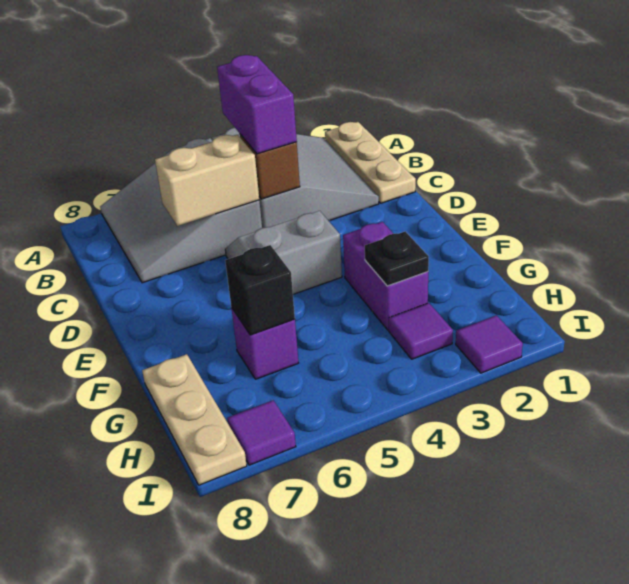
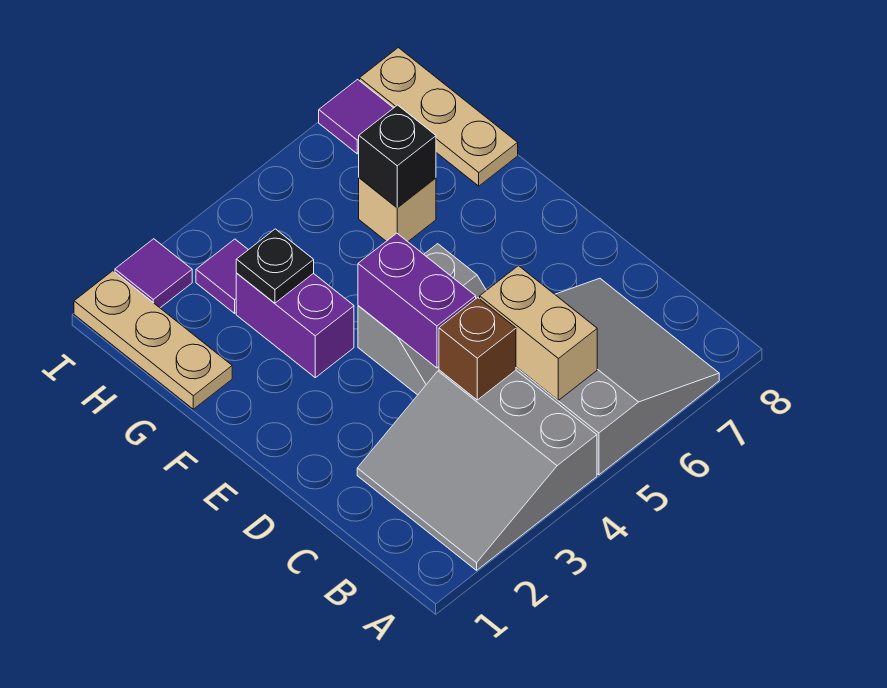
tan plate A1:C1 level 1 -> tan plate G1:I1 level 1
purple brick B4:C4 level 3 -> purple brick D4:E4 level 2
tan brick C5:C6 level 2 -> tan brick B5:C5 level 2
purple brick G6 level 1 -> tan brick G6 level 1

